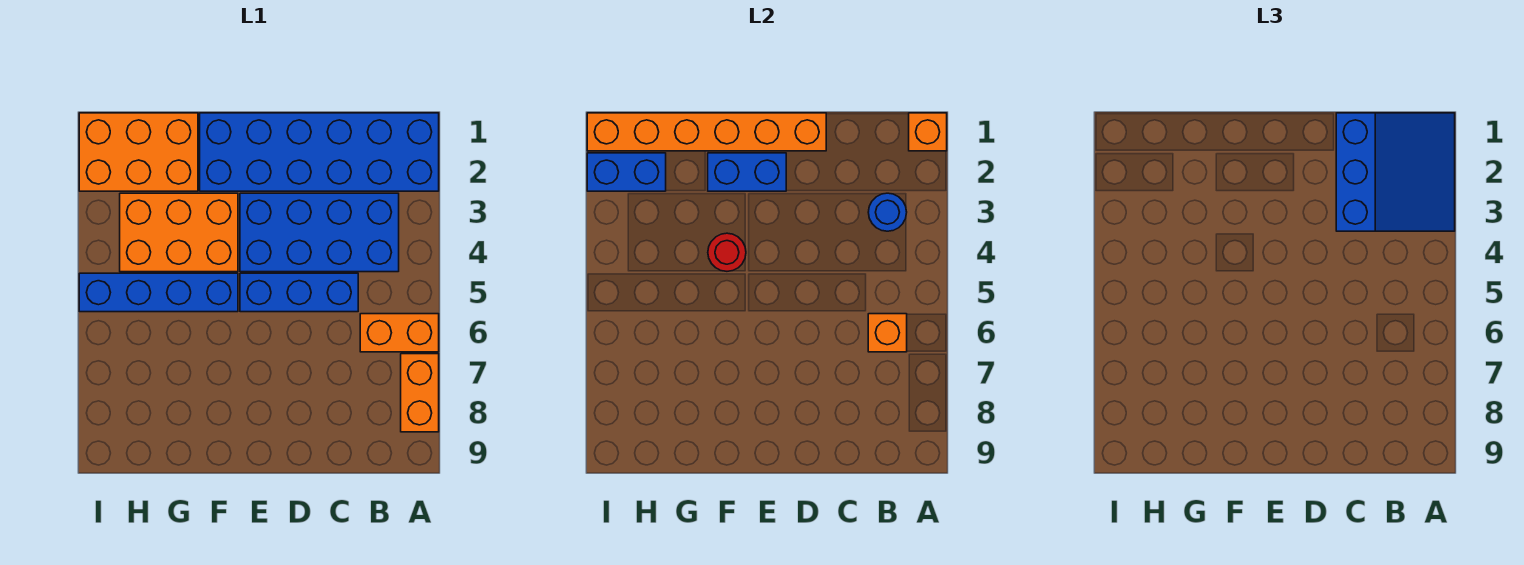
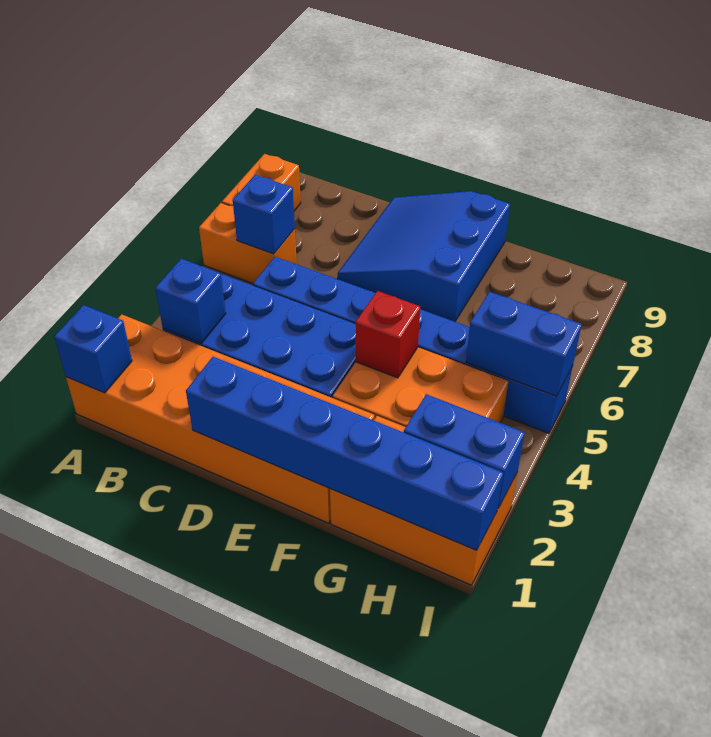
blue brick A1:F2 level 1 -> orange brick A1:F2 level 1
orange brick A1 level 2 -> blue brick A1 level 2
blue slope A1:C3 level 3 top C -> blue slope D7:F9 level 1 top F
blue round brick B3 level 2 -> blue brick B3 level 2
orange brick B6 level 2 -> blue brick B6 level 2
orange brick D1:I1 level 2 -> blue brick D1:I1 level 2
blue brick E2:F2 level 2 -> blue brick H5:I5 level 2
red round brick F4 level 2 -> red brick F4 level 2

